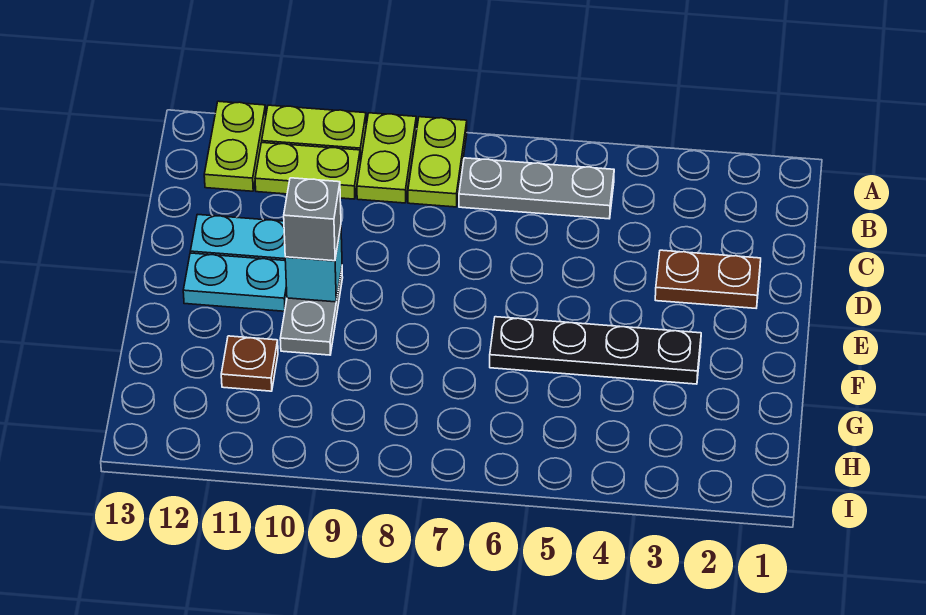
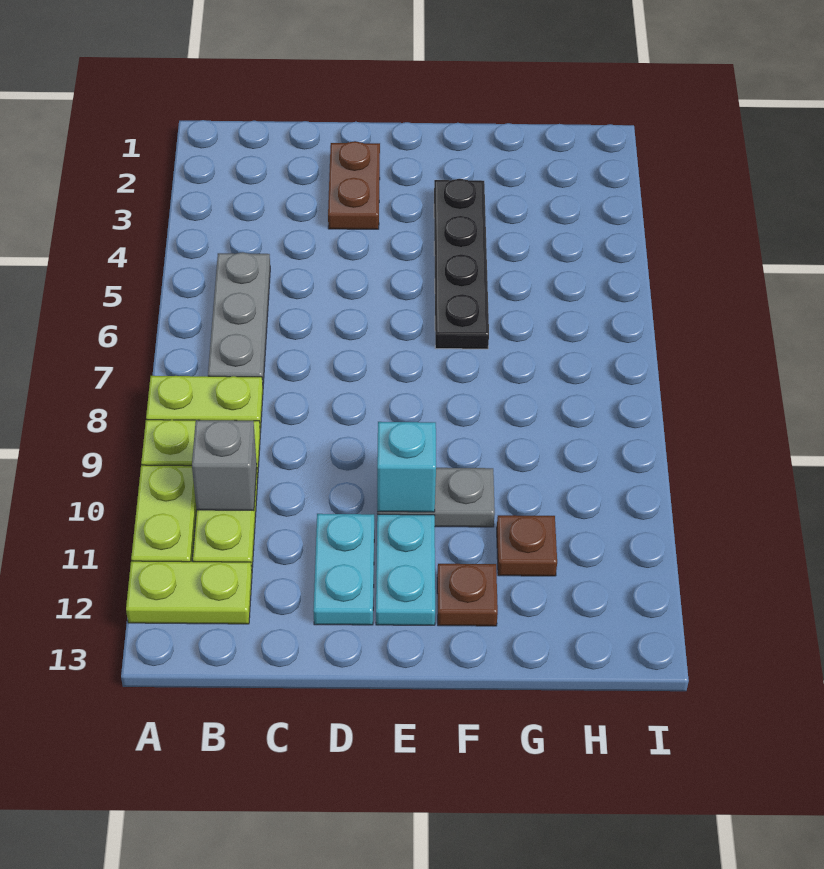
grey brick E10 level 3 -> grey brick B10 level 2
none -> brown plate F12 level 1

